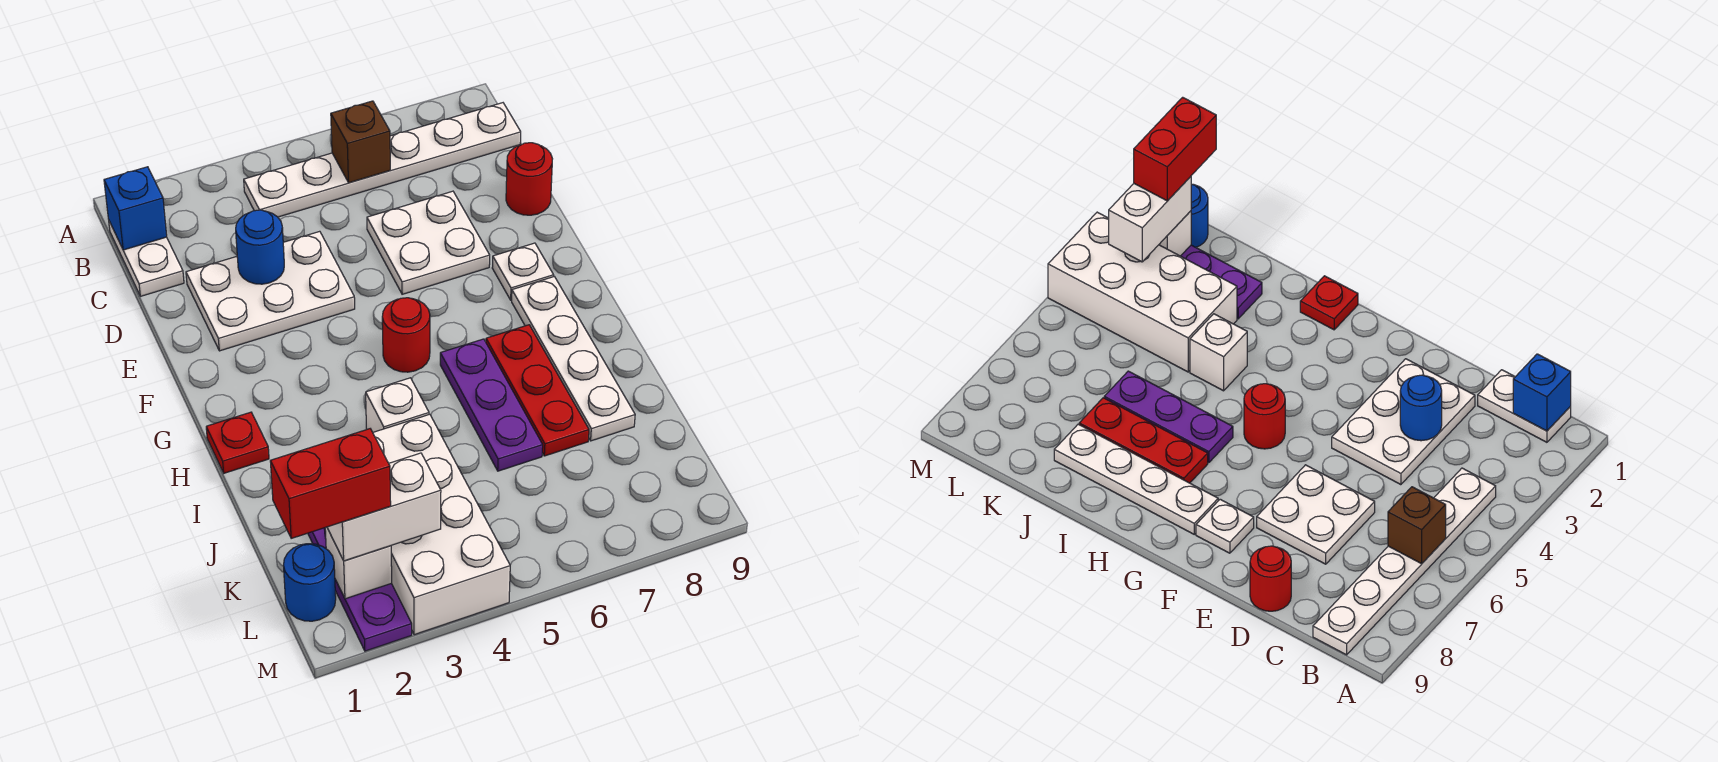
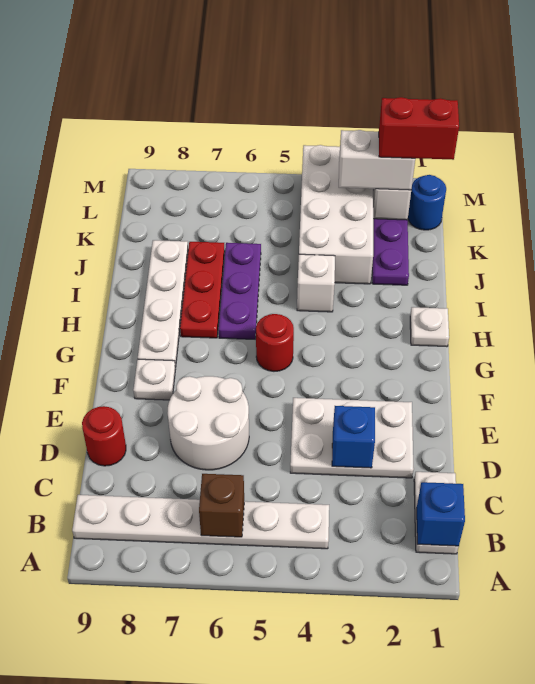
blue round brick D3 level 2 -> blue brick D3 level 2
white plate D6:E7 level 1 -> white round brick D6:E7 level 1
red plate H1 level 1 -> white plate H1 level 1

